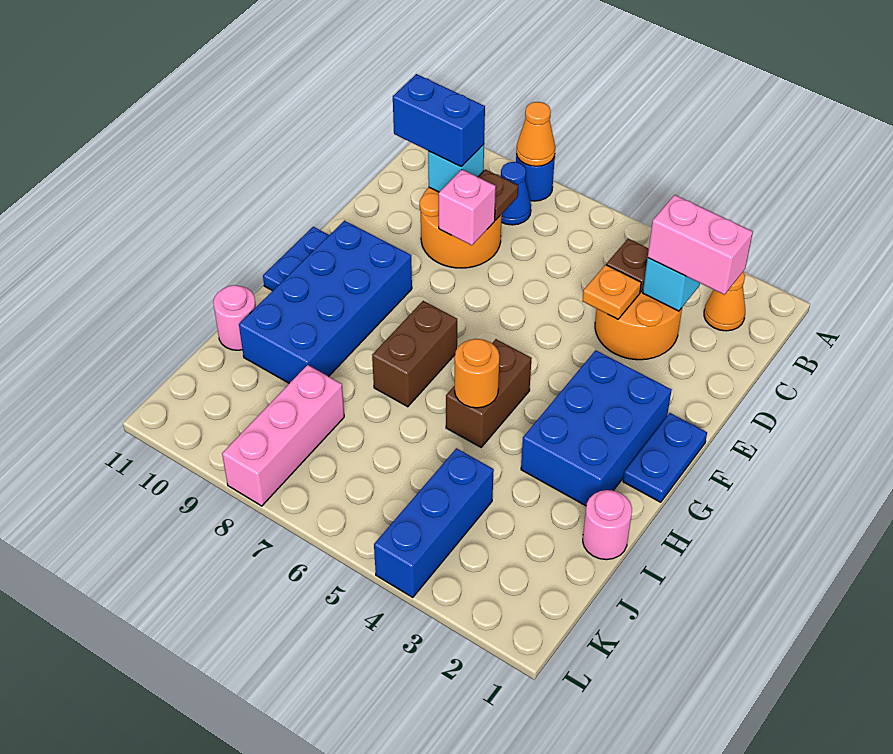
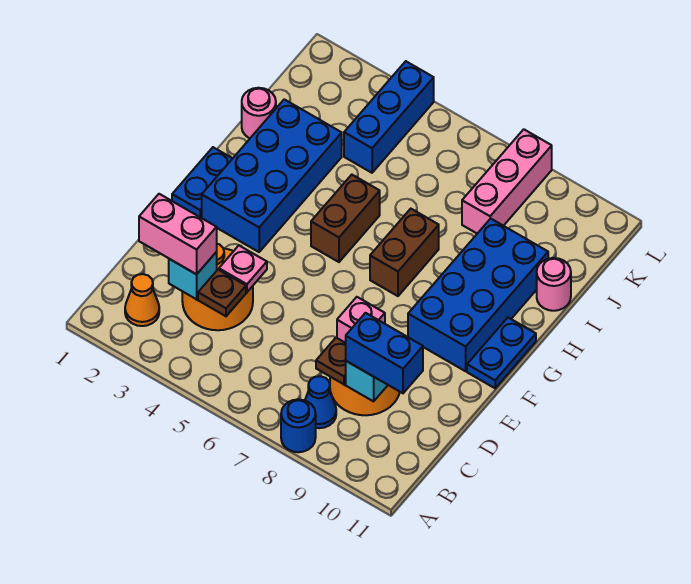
orange cone A8 level 2 -> none
orange plate D4 level 2 -> pink plate D4 level 2
blue brick F2:H3 level 1 -> blue brick F2:I3 level 1
orange round brick H5 level 2 -> none

